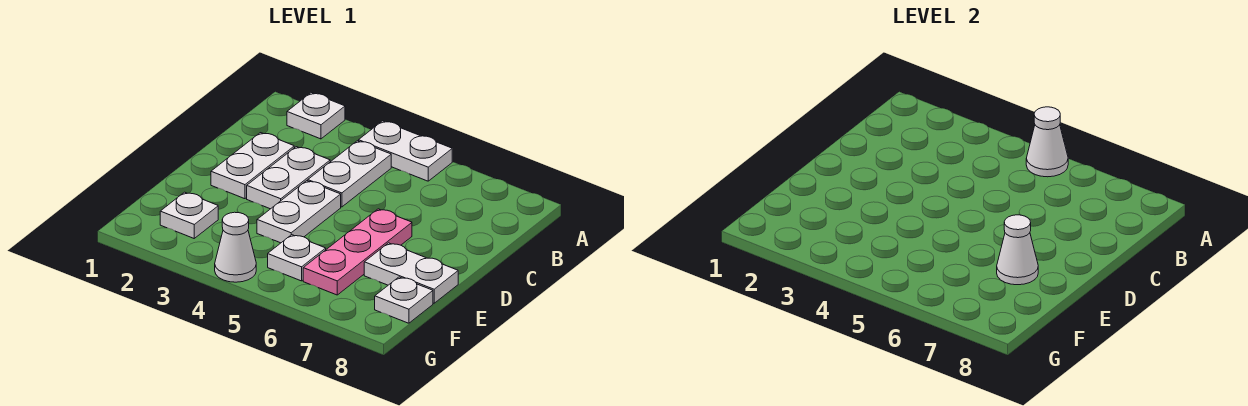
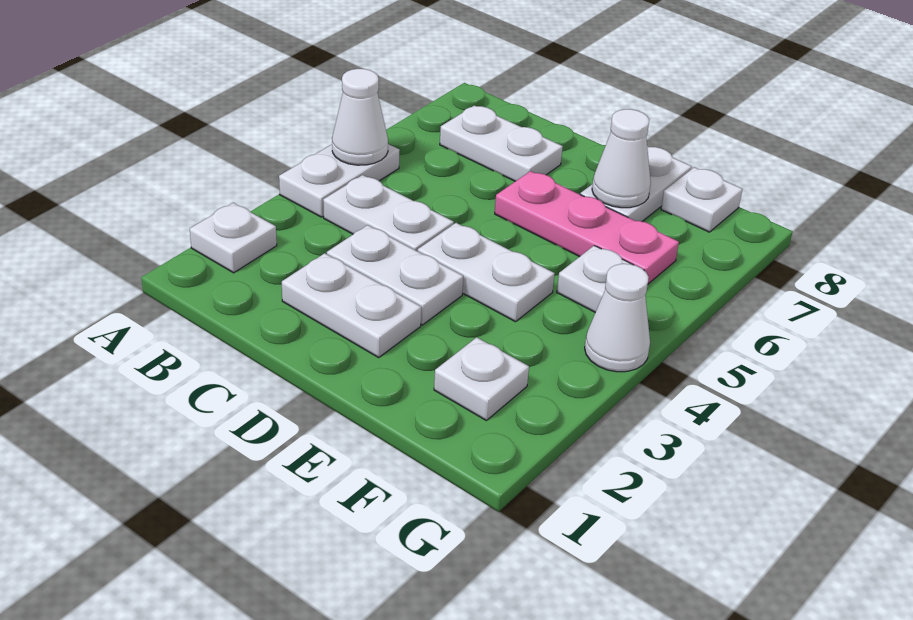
none -> white plate B7:C7 level 1

